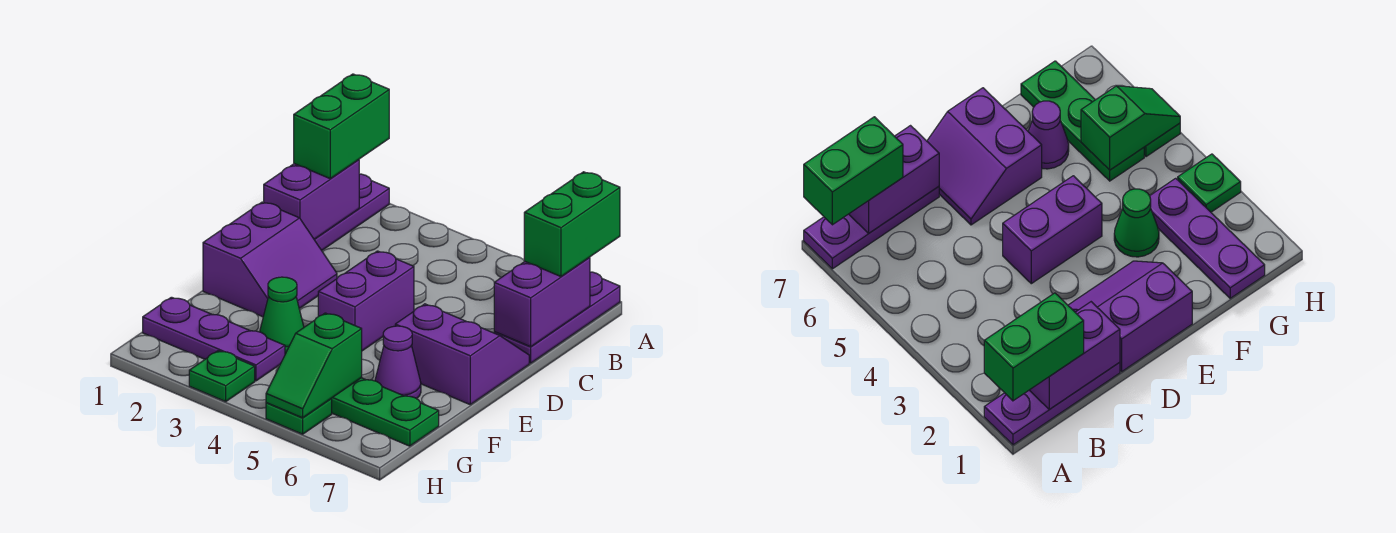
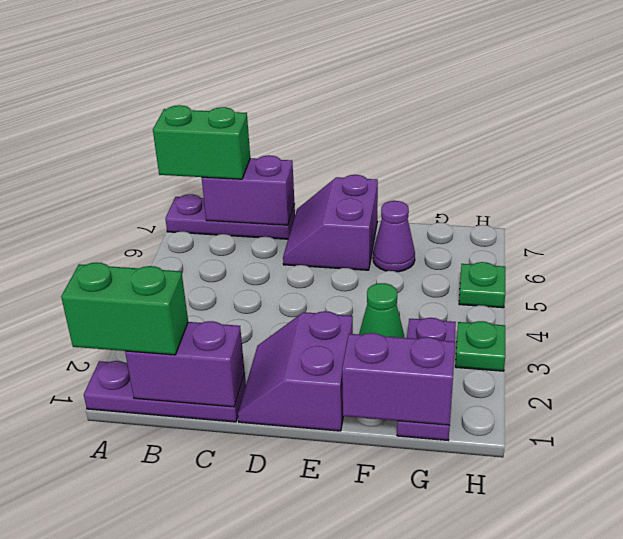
purple slope D1:E2 level 1 top 1 -> purple slope D1:E2 level 1 top E
purple brick D4:E4 level 1 -> purple brick F1:G1 level 2
green plate G5:G7 level 1 -> none
green slope G5:H5 level 2 top G -> none

